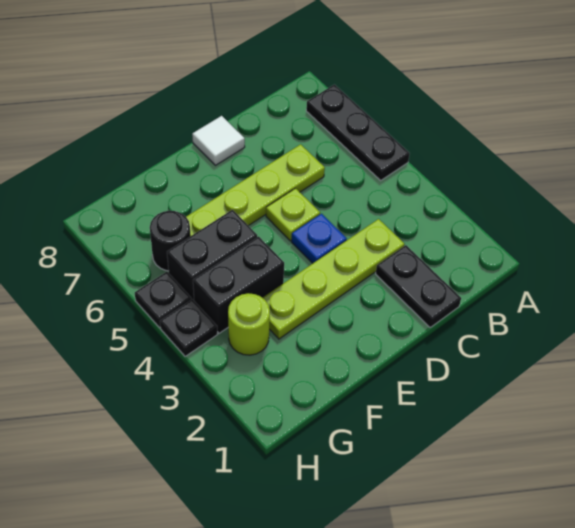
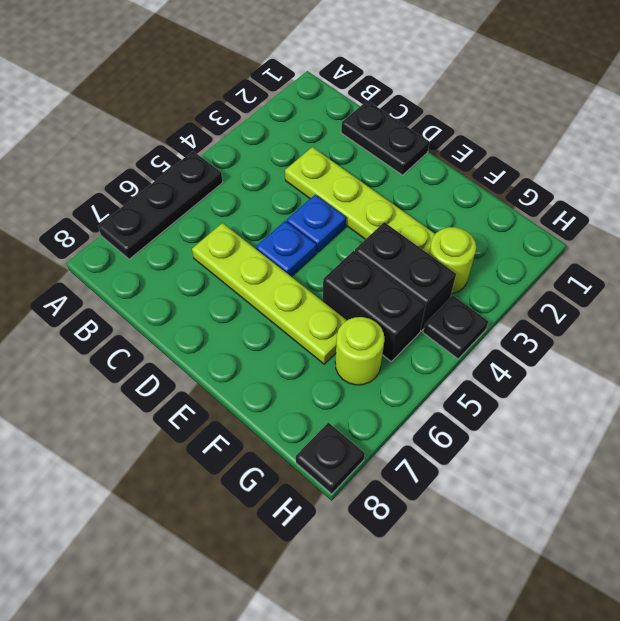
black plate C1:C2 level 1 -> black plate C1:D1 level 1
lime plate D5 level 1 -> blue plate D5 level 1
white tile D8 level 1 -> none
black round brick G6 level 1 -> lime round brick G6 level 1
black plate H5 level 1 -> black plate H8 level 1

